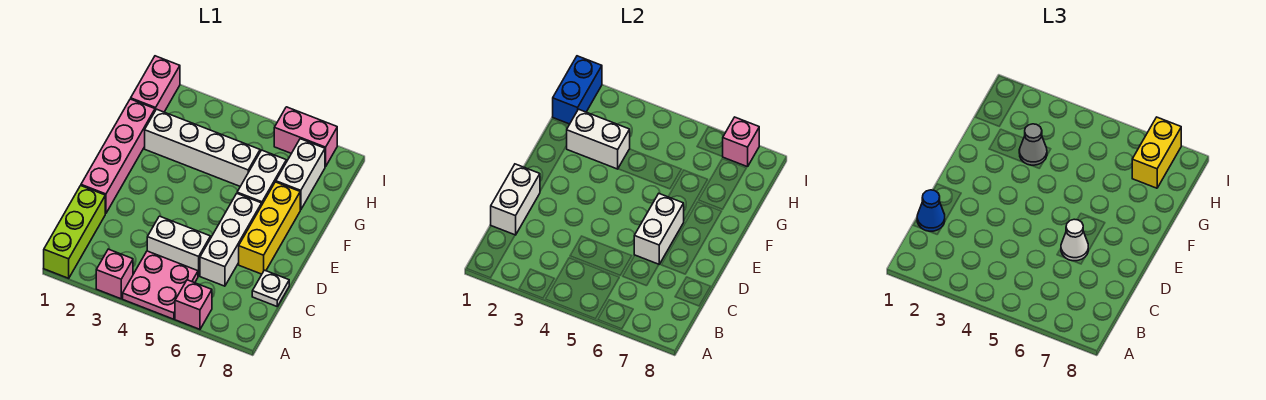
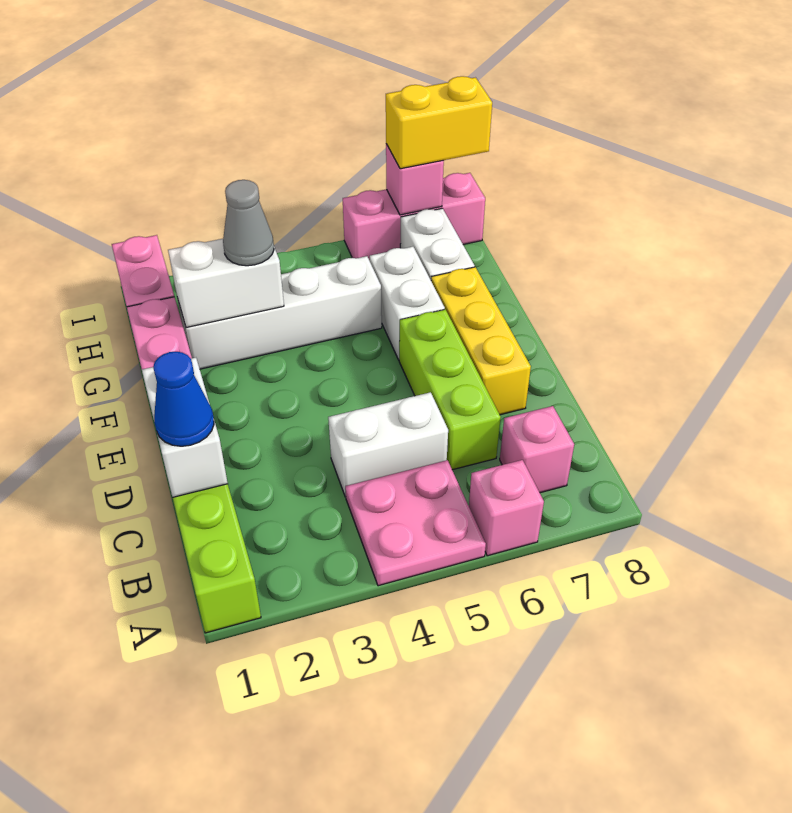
pink brick A3 level 1 -> pink brick B7 level 1
white brick C6:E6 level 1 -> lime brick C6:E6 level 1
white plate C8 level 1 -> none
white brick D6:E6 level 2 -> none
white cone D6 level 3 -> none
blue brick H1:I1 level 2 -> none
yellow brick H7:I7 level 3 -> yellow brick I7:I8 level 3
pink brick I6:I7 level 1 -> pink brick I6:I8 level 1

